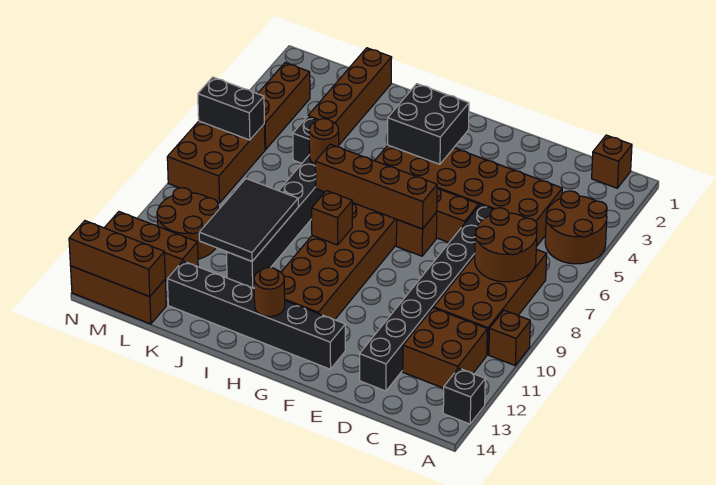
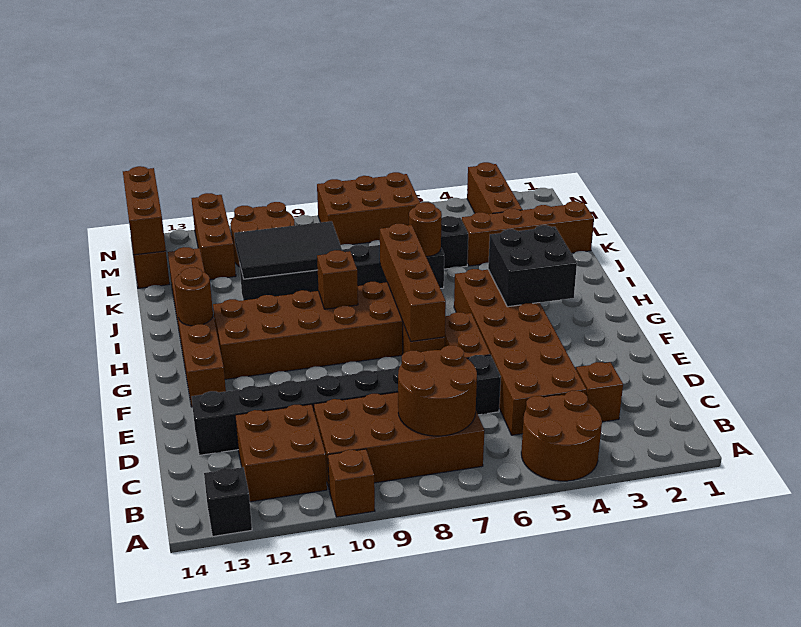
brown brick B1 level 1 -> brown brick C3 level 1
black brick F13:K13 level 1 -> brown brick F13:K13 level 1
brown brick M3:M5 level 1 -> brown brick L3:N3 level 1
black brick M6:N6 level 2 -> none

